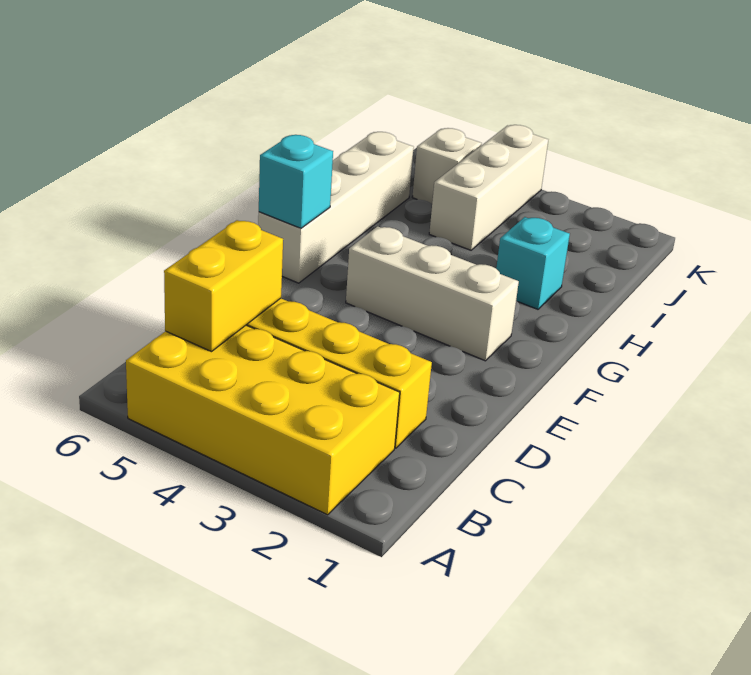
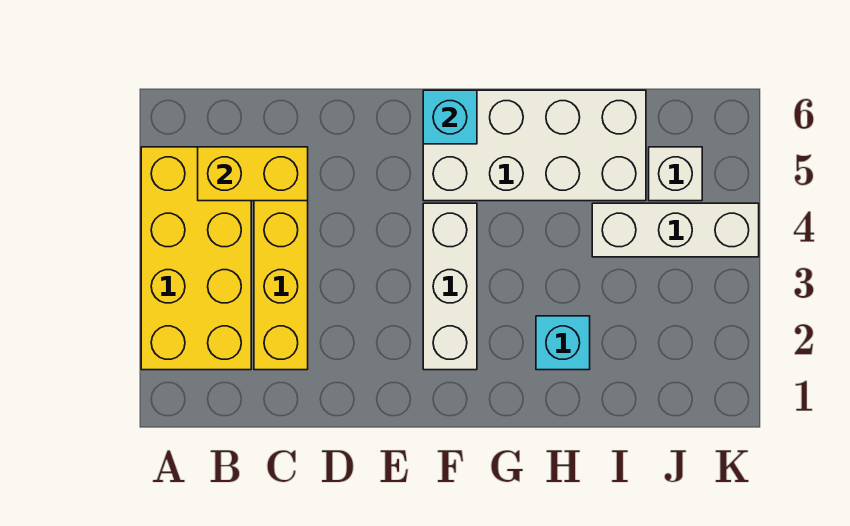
white brick F6:I6 level 1 -> white brick F5:I6 level 1

